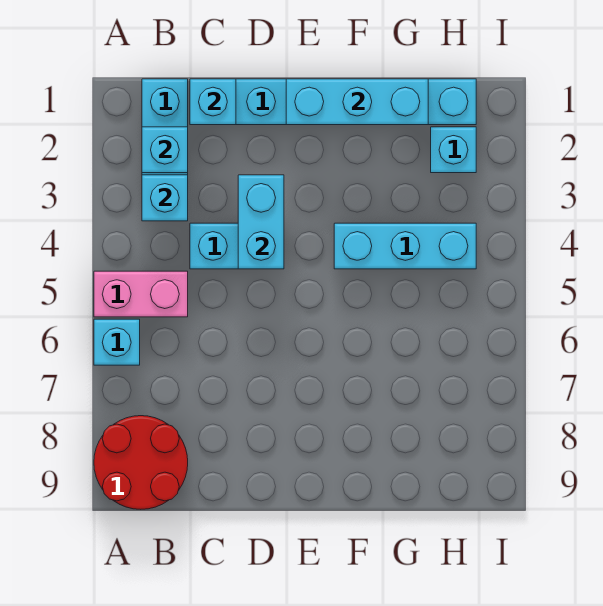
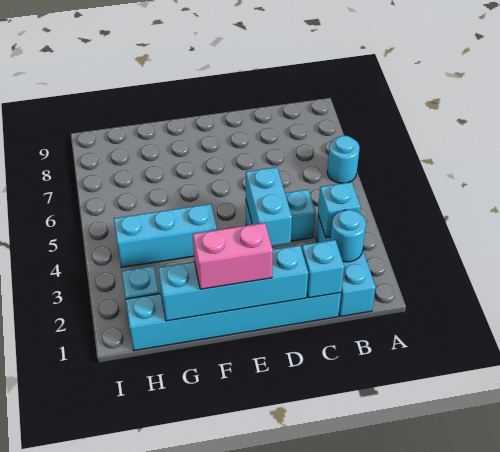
pink brick A5:B5 level 1 -> pink brick E1:F1 level 3
cyan brick A6 level 1 -> cyan round brick A6 level 1
red round brick A8:B9 level 1 -> none
cyan brick B2 level 2 -> cyan round brick B2 level 2
cyan brick E1:G1 level 2 -> cyan brick D1:G1 level 2

